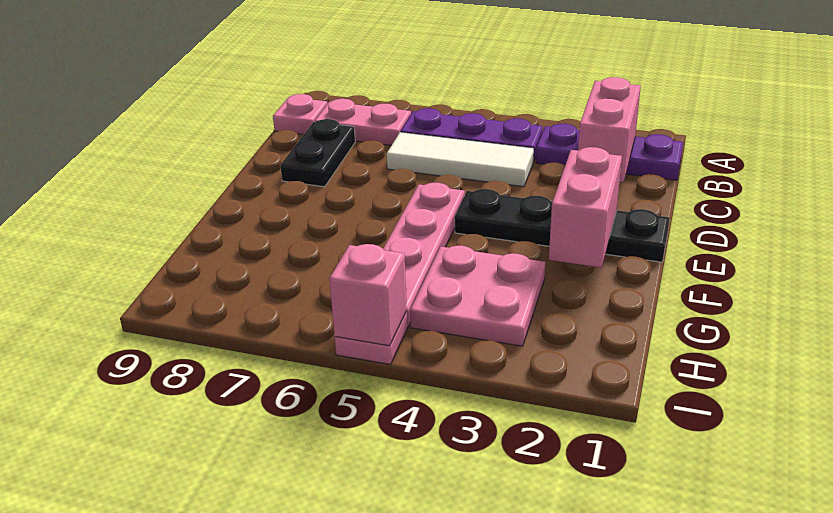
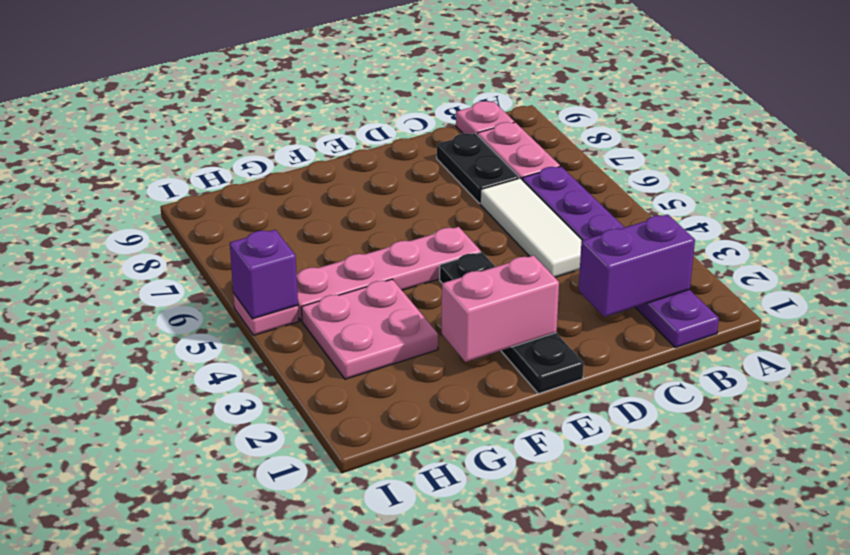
pink brick B2:C2 level 2 -> purple brick B2:C2 level 2
black plate C8:D8 level 1 -> black plate C7:C8 level 1
pink brick I5 level 2 -> purple brick I5 level 2

